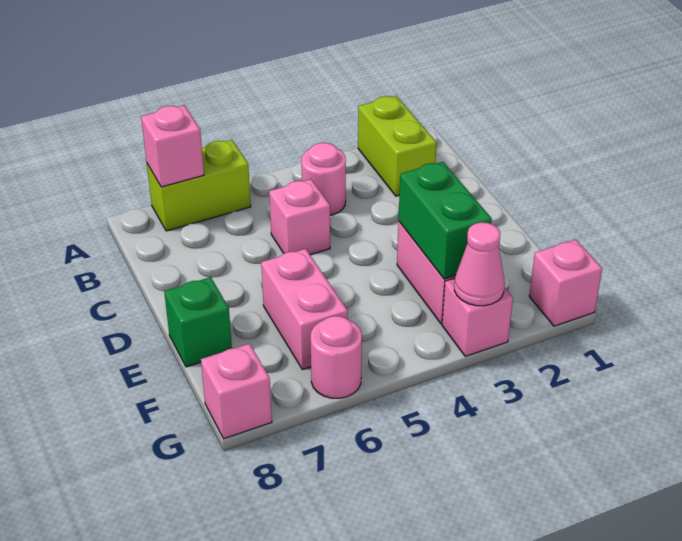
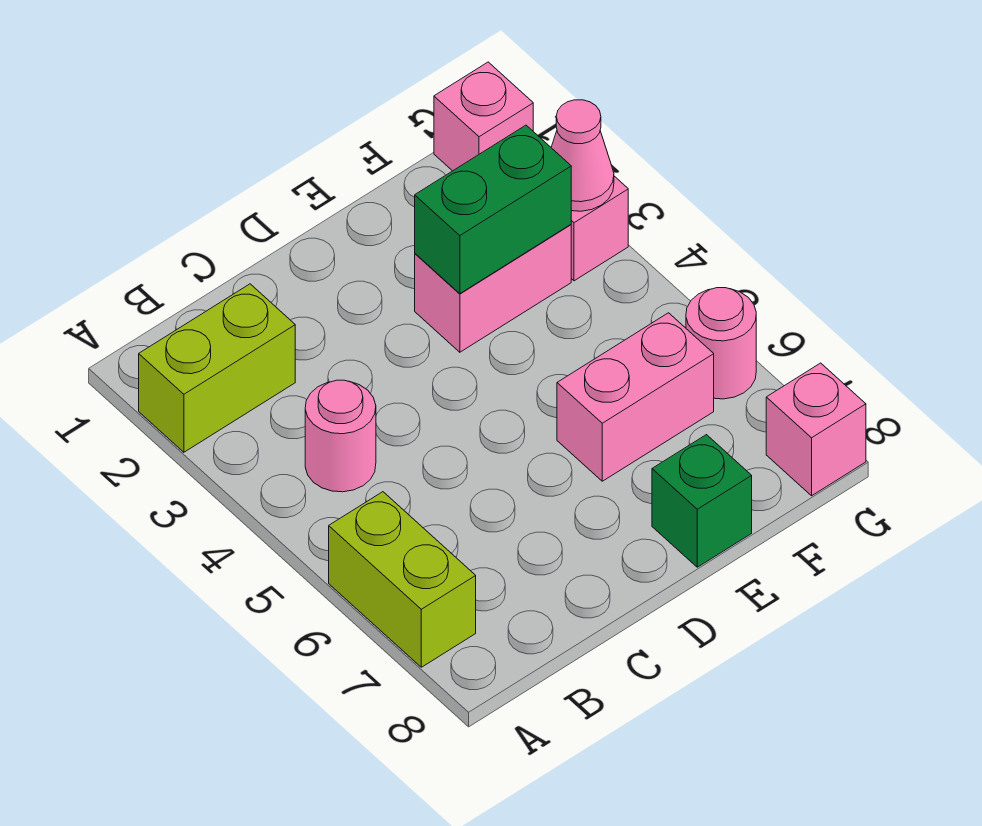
pink brick A7 level 2 -> none
pink brick C5 level 1 -> none

